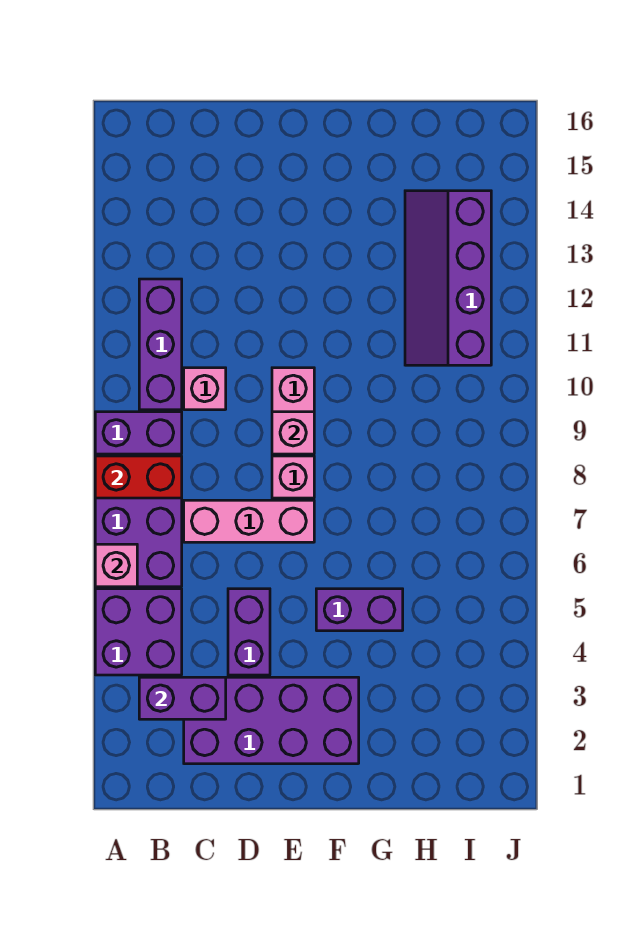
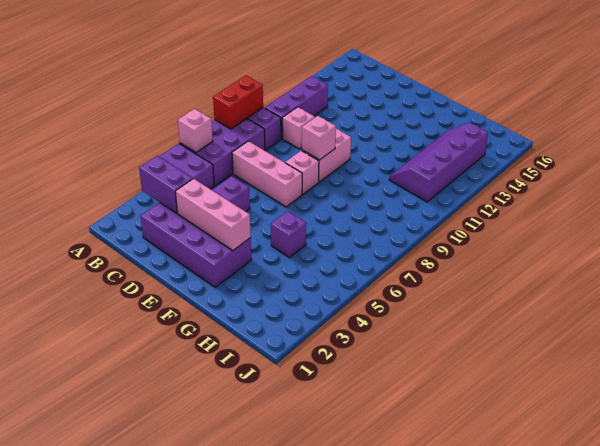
red brick A8:B8 level 2 -> red brick A8:A9 level 2
none -> pink brick D3:F3 level 2
purple brick F5:G5 level 1 -> purple brick G5 level 1

